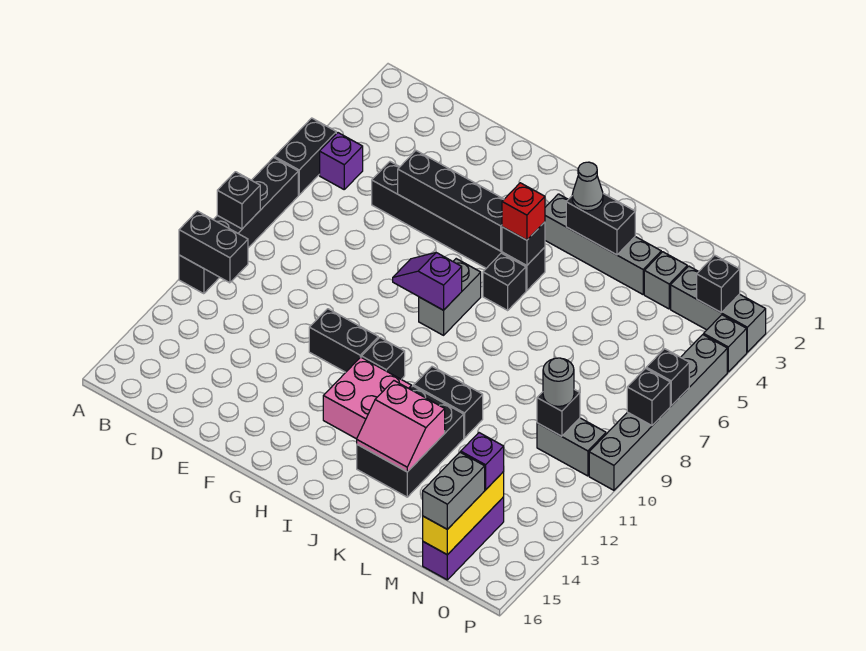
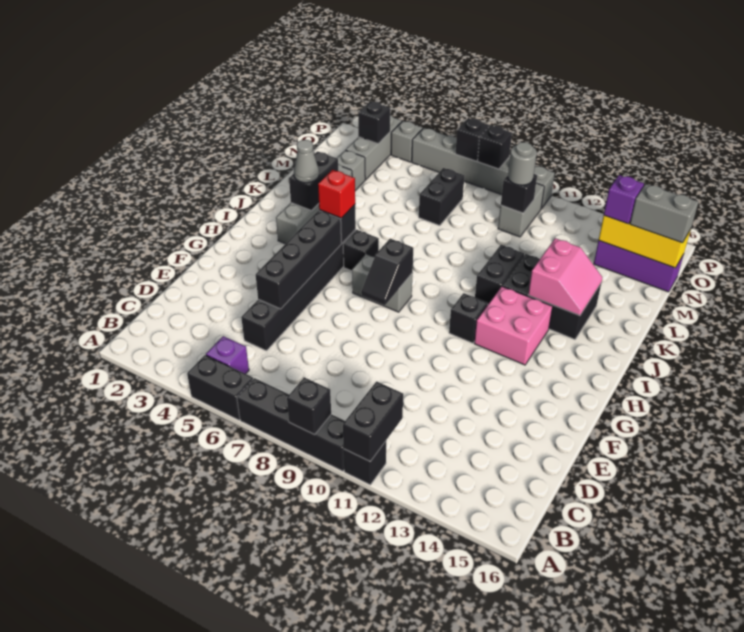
black brick F11:G11 level 1 -> black brick M7:N7 level 1
purple slope G8:H8 level 2 top H -> black slope G8:H8 level 2 top H

